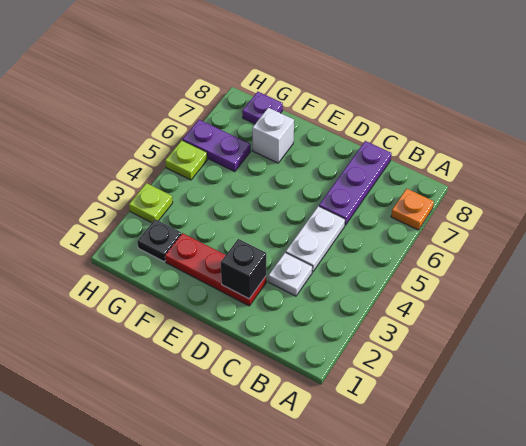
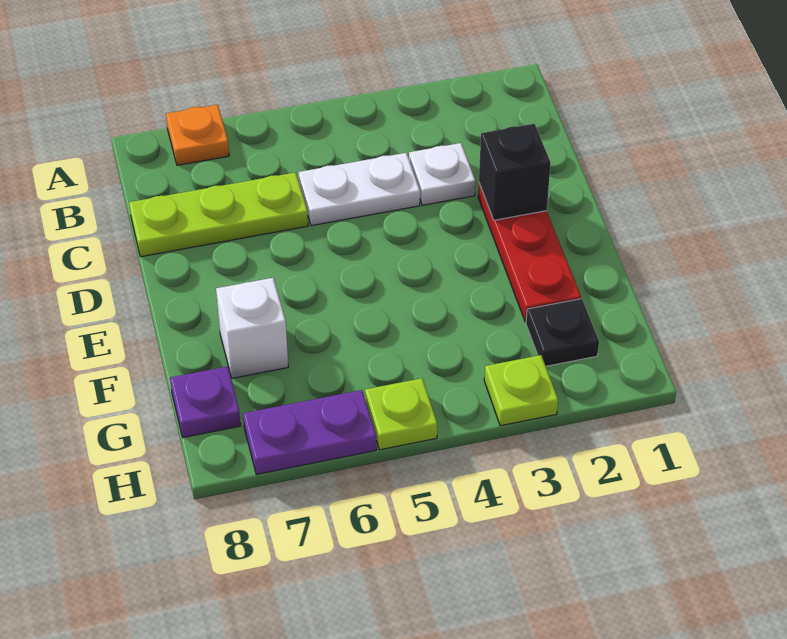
purple plate C6:C8 level 1 -> lime plate C6:C8 level 1
purple plate G6:H6 level 1 -> purple plate H6:H7 level 1

